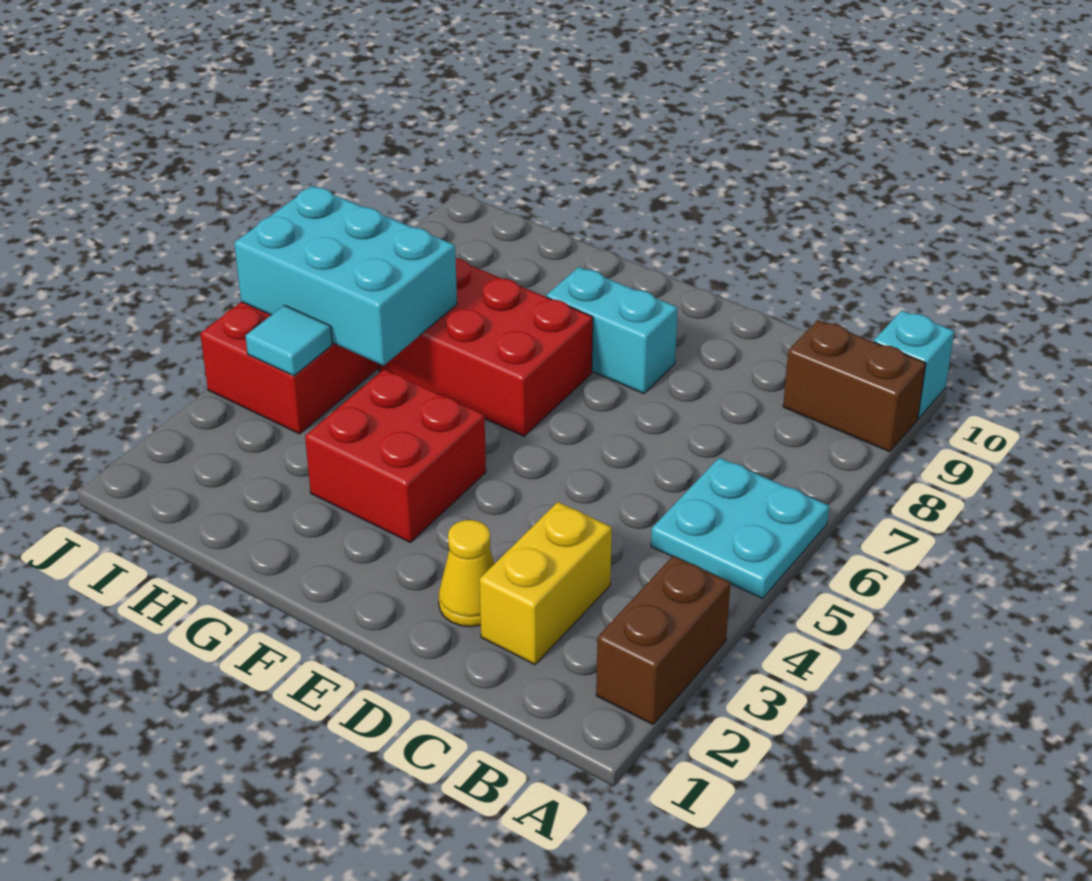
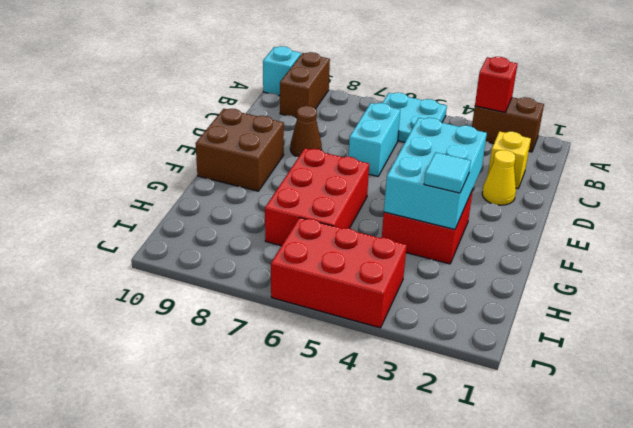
none -> red brick A3 level 2
yellow brick C2:C3 level 1 -> yellow brick C2 level 1
none -> brown cone D8 level 1
cyan brick E8:F8 level 1 -> cyan brick C6:D6 level 1
none -> brown brick E9:F10 level 1
cyan brick H5:J6 level 2 -> cyan brick E3:G4 level 2
cyan tile I4 level 2 -> cyan tile G3 level 3

